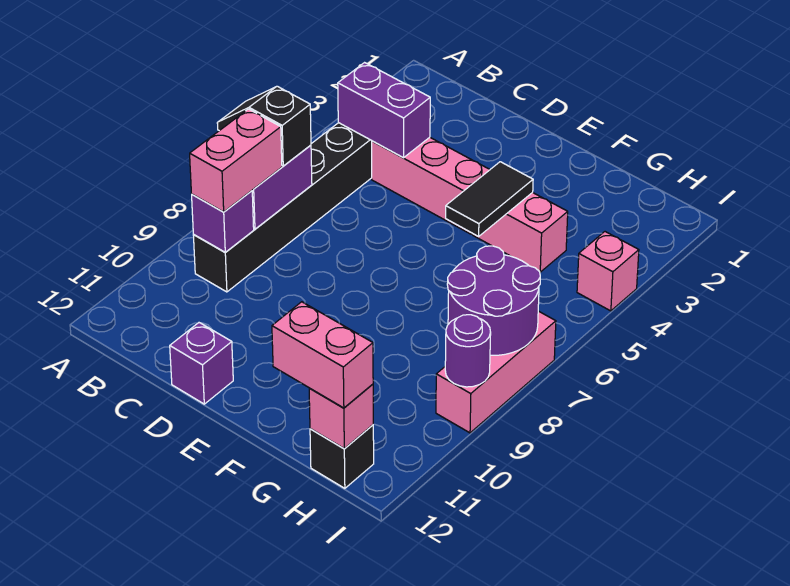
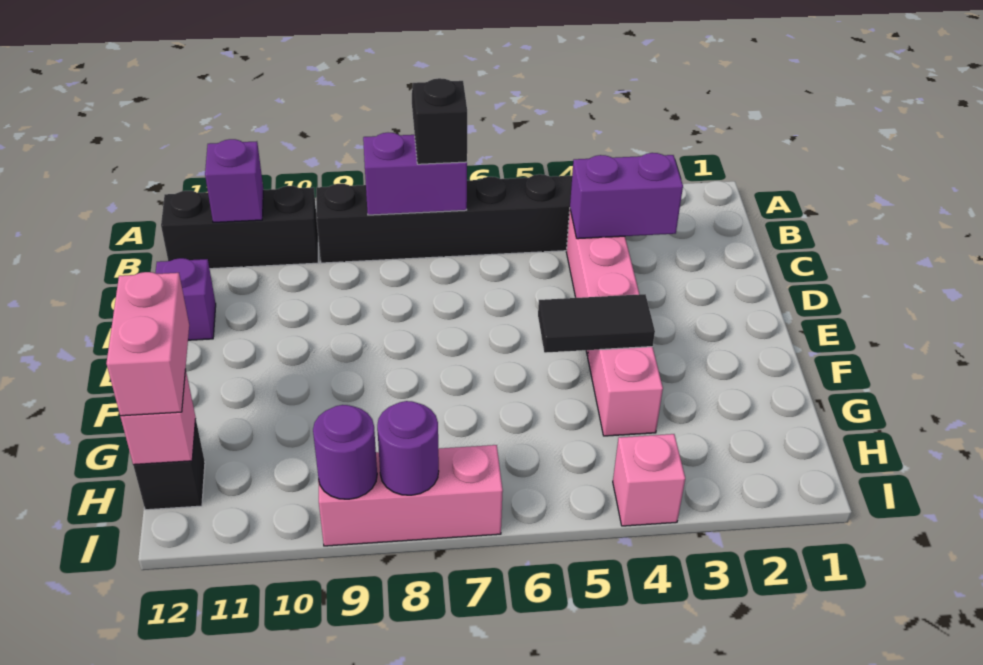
purple brick B4:C4 level 2 -> purple brick C3:C4 level 2
pink brick B8:B9 level 3 -> none
purple brick B9 level 2 -> purple brick B11 level 2
none -> black brick B10:B12 level 1
purple round brick H7:I8 level 2 -> purple round brick I8 level 2

